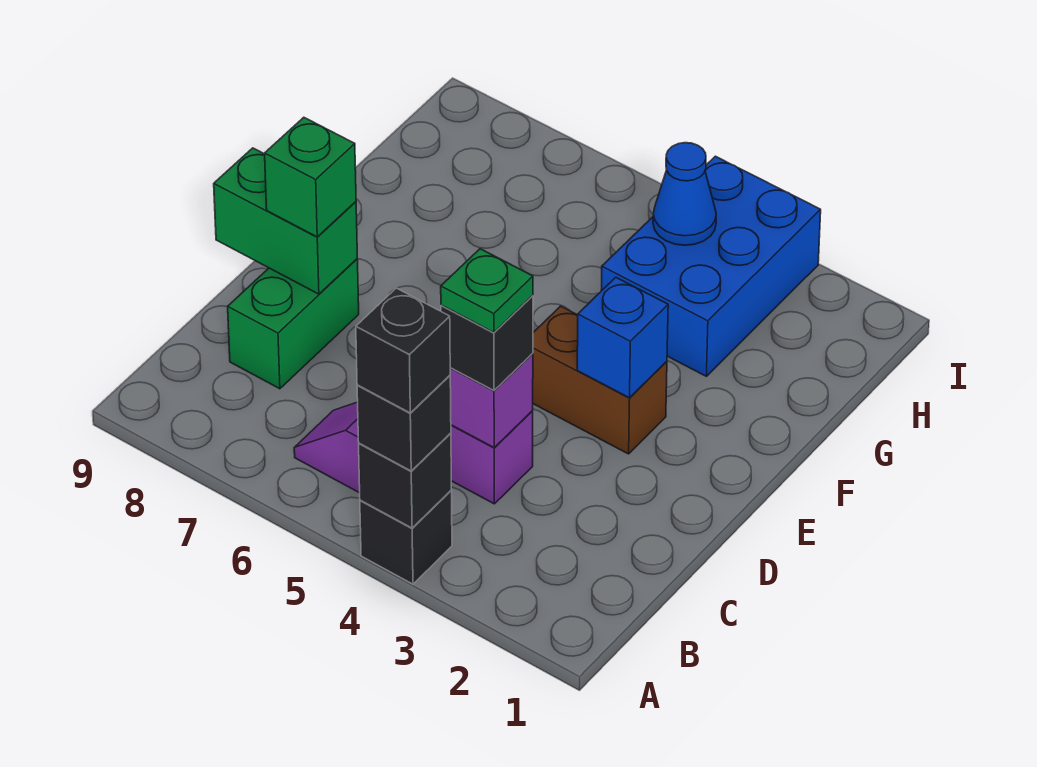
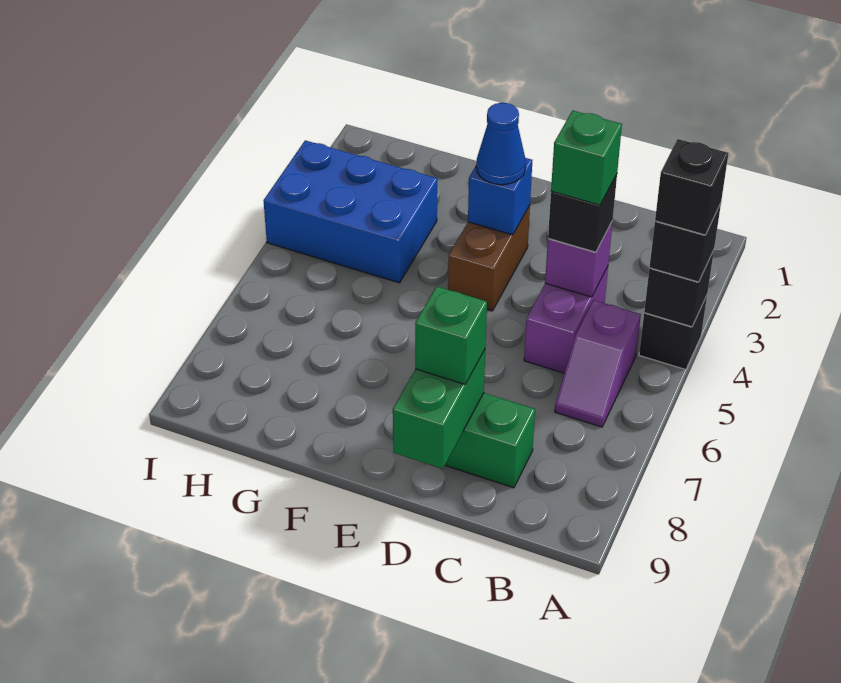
green plate C4 level 4 -> green brick C4 level 4
blue cone H4 level 2 -> blue cone E3 level 3

